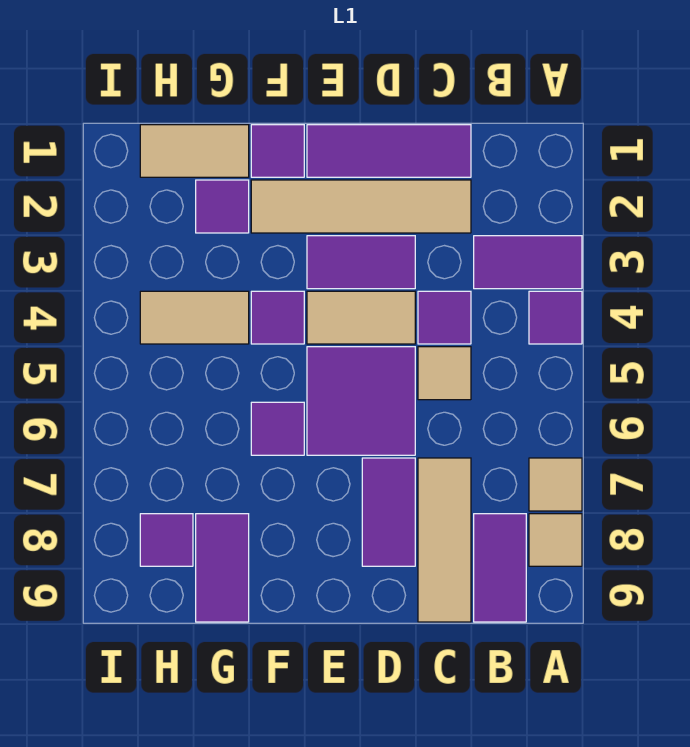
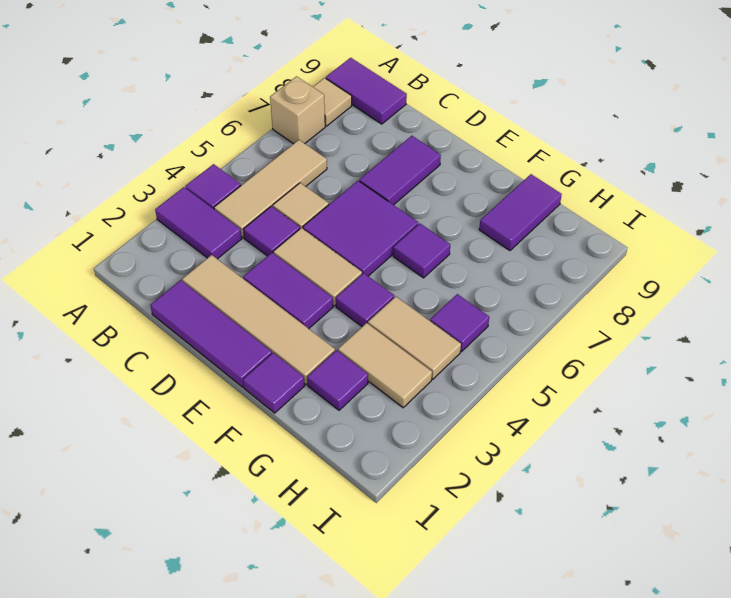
tan tile A7 level 1 -> tan brick A7 level 1
purple tile B8:B9 level 1 -> purple tile A9:B9 level 1
tan tile C7:C9 level 1 -> tan tile B4:B6 level 1
tan tile G1:H1 level 1 -> tan tile G3:H3 level 1
purple tile H8 level 1 -> purple tile H5 level 1

